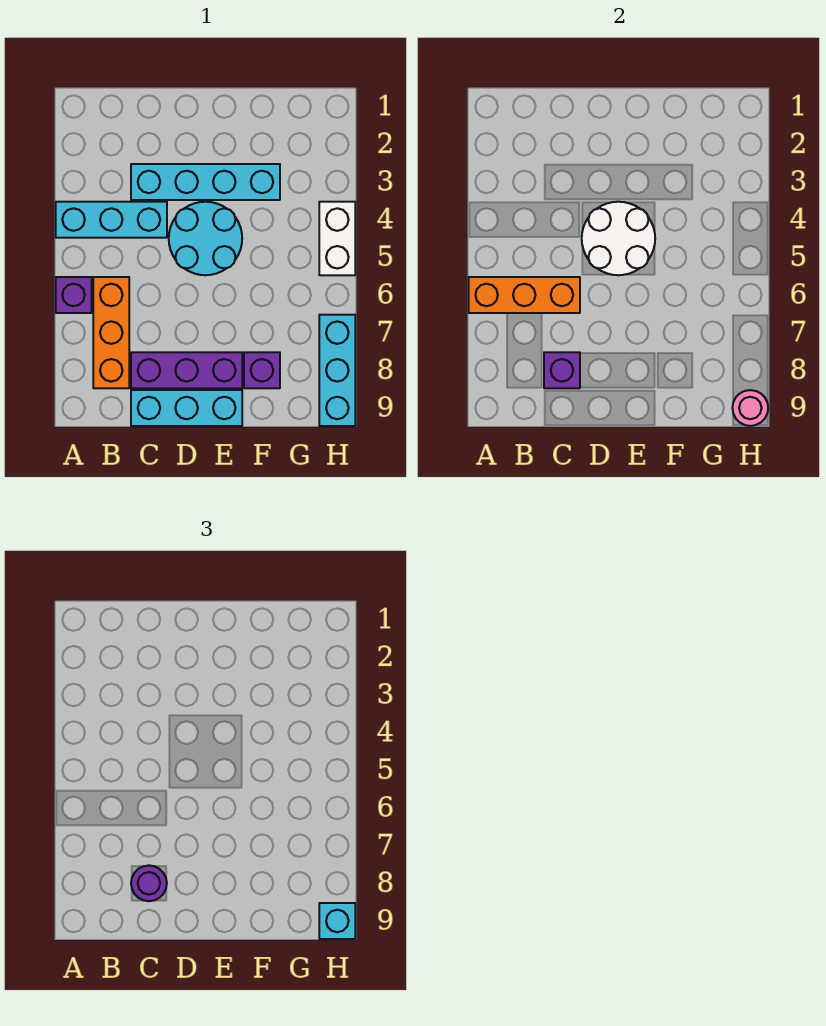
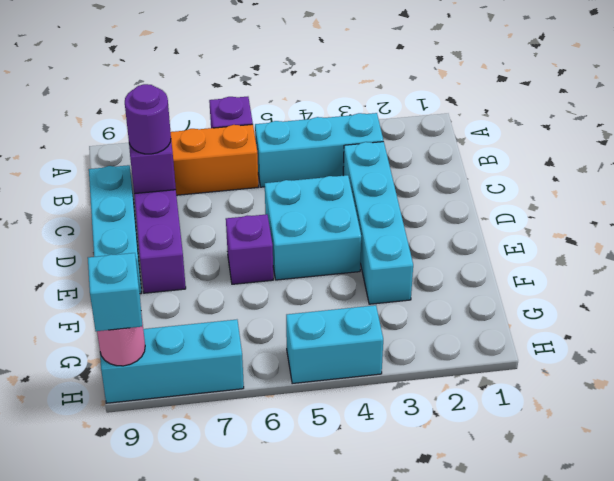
cyan brick A4:C4 level 1 -> cyan brick B3:B5 level 1
orange brick A6:C6 level 2 -> none
cyan round brick D4:E5 level 1 -> cyan brick D4:E5 level 1
white round brick D4:E5 level 2 -> none
purple brick F8 level 1 -> purple brick E6 level 1
white brick H4:H5 level 1 -> cyan brick H4:H5 level 1

